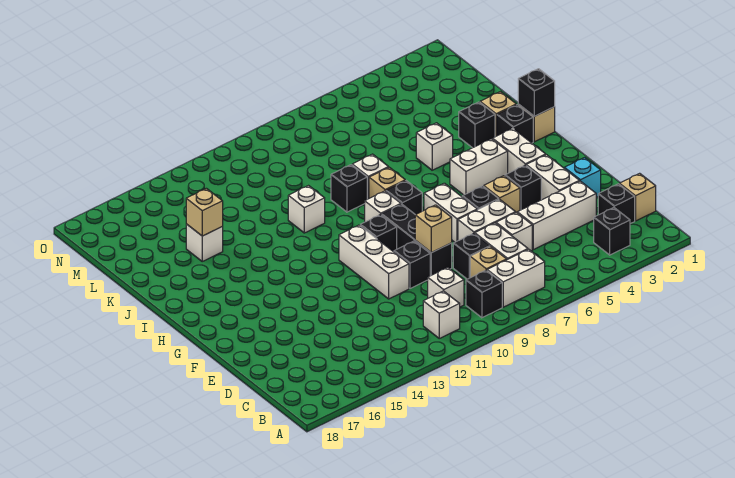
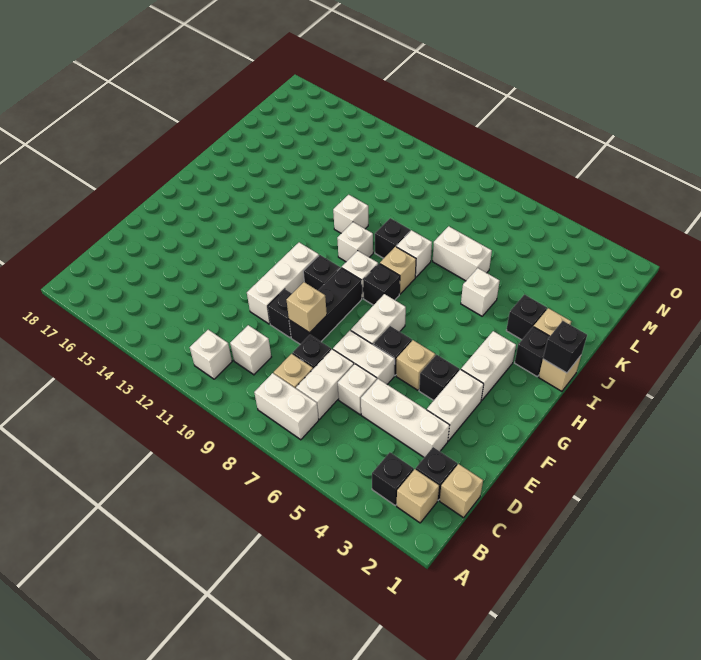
black brick B9 level 1 -> none
cyan brick E2 level 1 -> none
white brick H4:H5 level 1 -> white brick K6:K7 level 1
white brick K15 level 1 -> white brick I10 level 1
tan brick K15 level 2 -> tan brick B2 level 1

